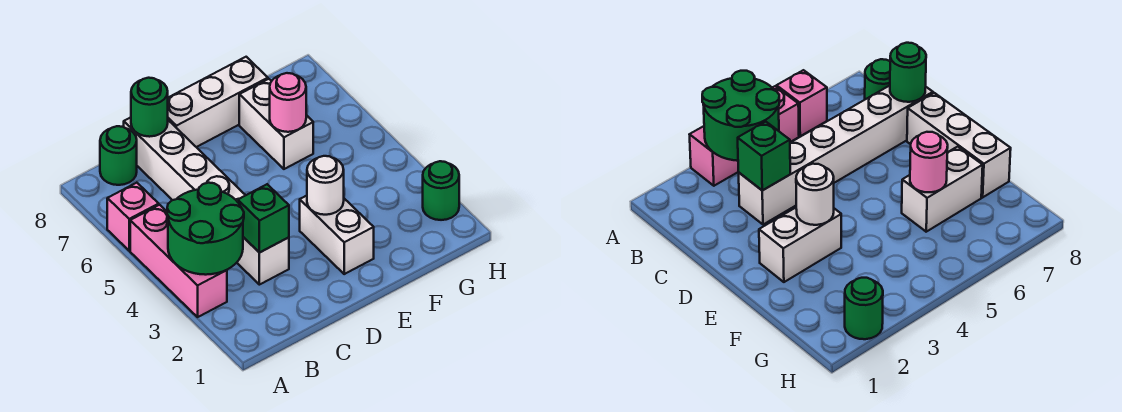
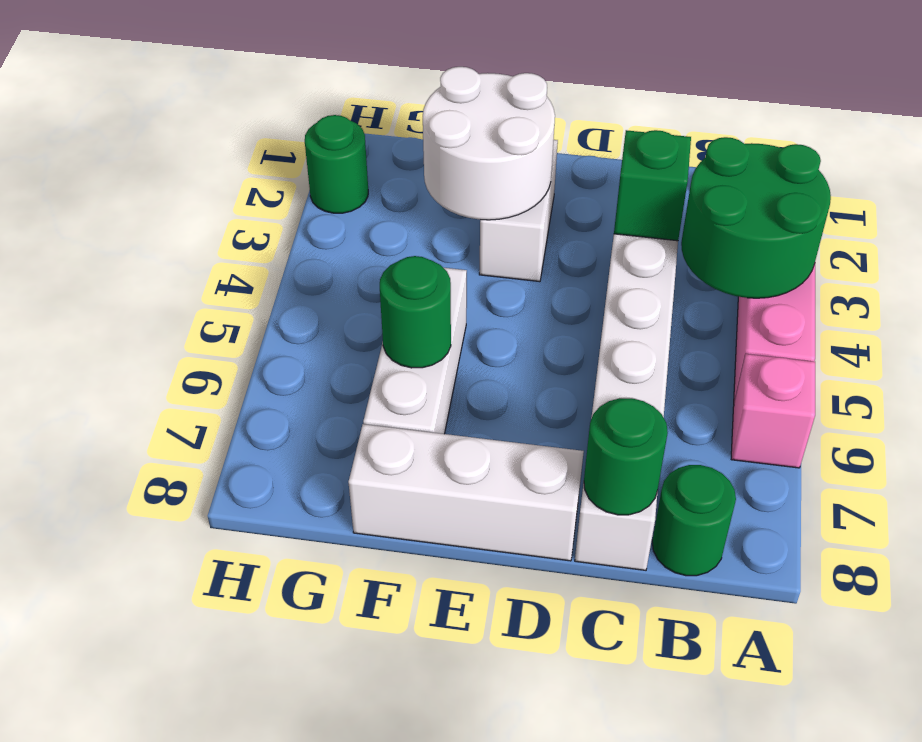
white round brick E3 level 2 -> white round brick E2:F3 level 2
white brick F6:F7 level 1 -> white brick F5:F7 level 1
pink round brick F6 level 2 -> green round brick F6 level 2

